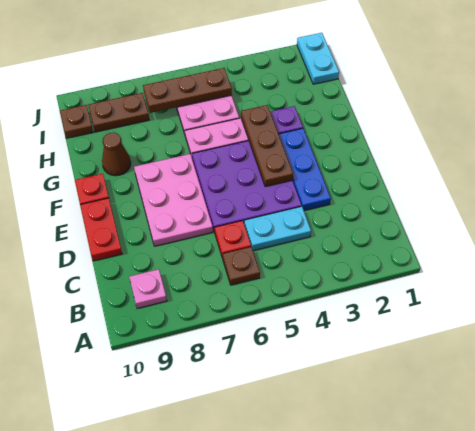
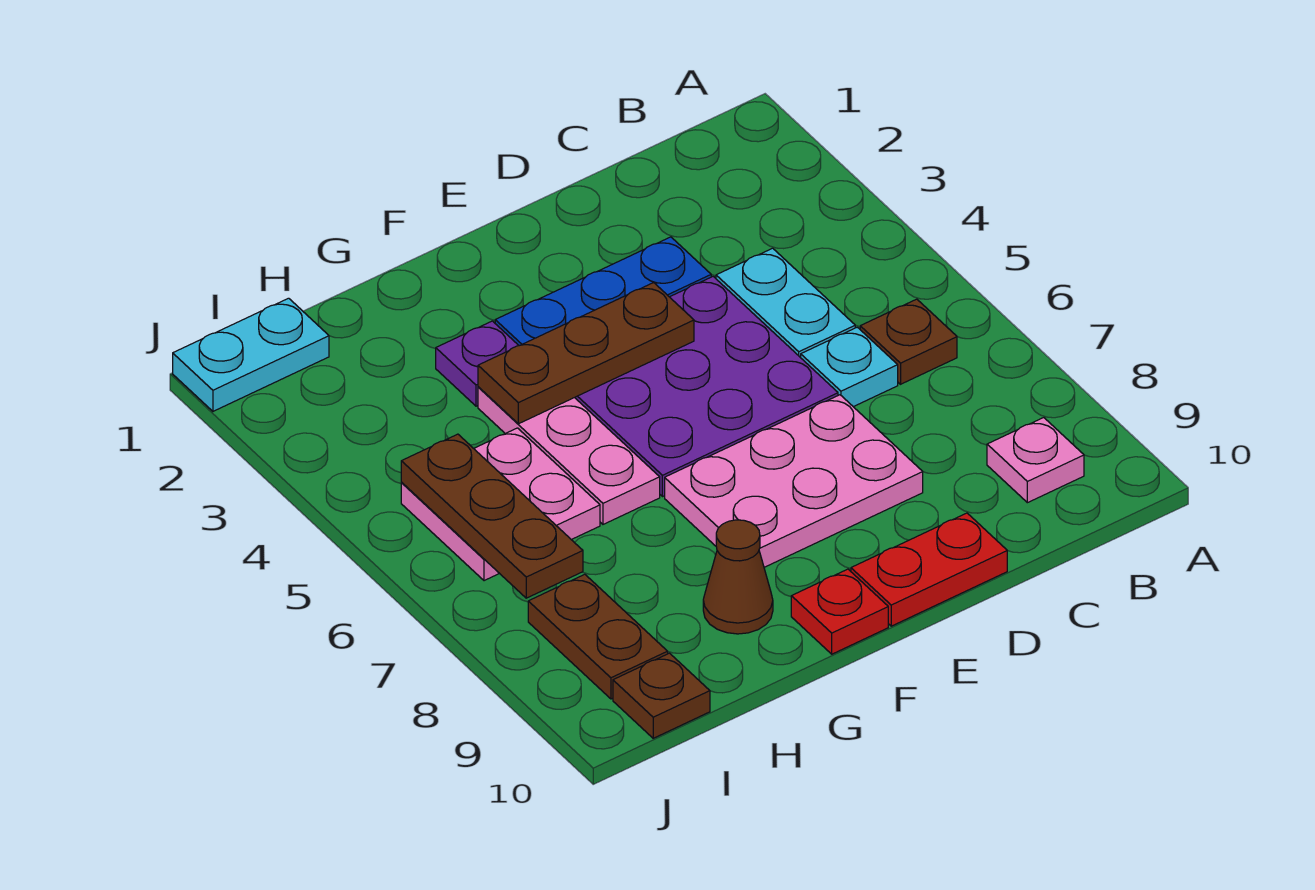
red plate C6 level 1 -> cyan plate C6 level 1

